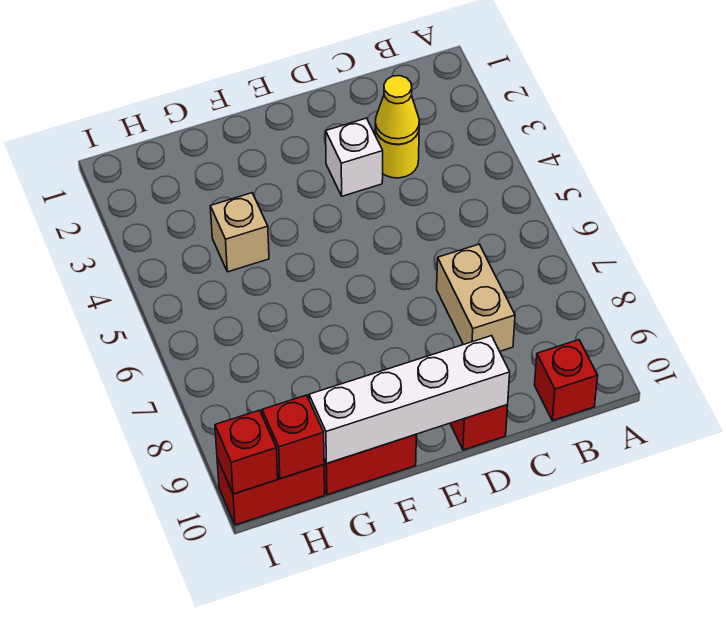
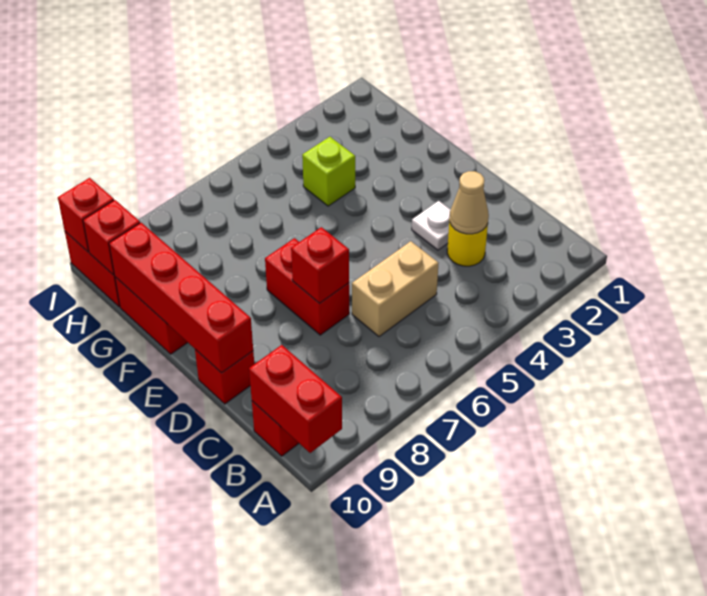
none -> red brick A10:B10 level 2
yellow cone C3 level 2 -> tan cone C3 level 2
tan brick C7:C8 level 1 -> tan brick C5:C6 level 1
white brick D3 level 1 -> white plate D3 level 1
none -> red brick D7:E7 level 1
none -> red brick D7 level 2
white brick D10:G10 level 2 -> red brick D10:G10 level 2
tan brick G4 level 1 -> lime brick G4 level 1

